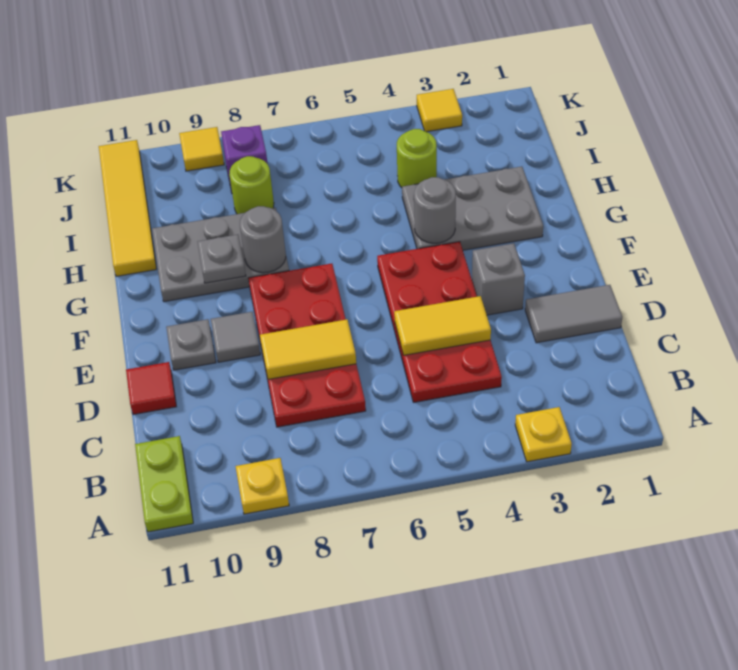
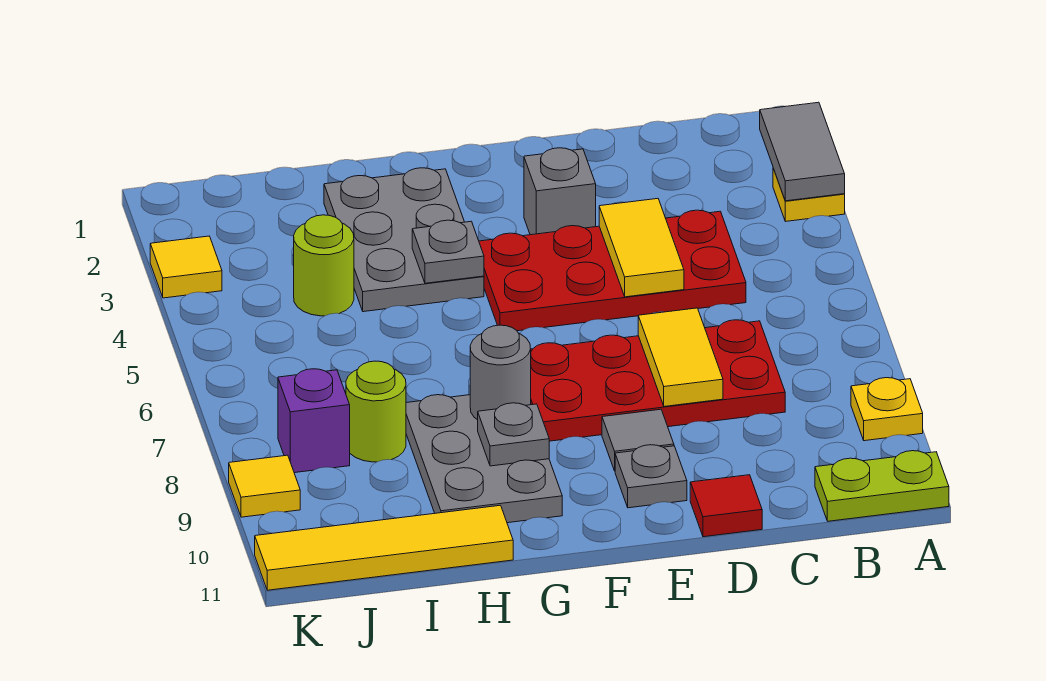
grey tile D1:D2 level 1 -> grey tile A2:A3 level 2
grey round brick G4 level 2 -> grey plate G4 level 2

